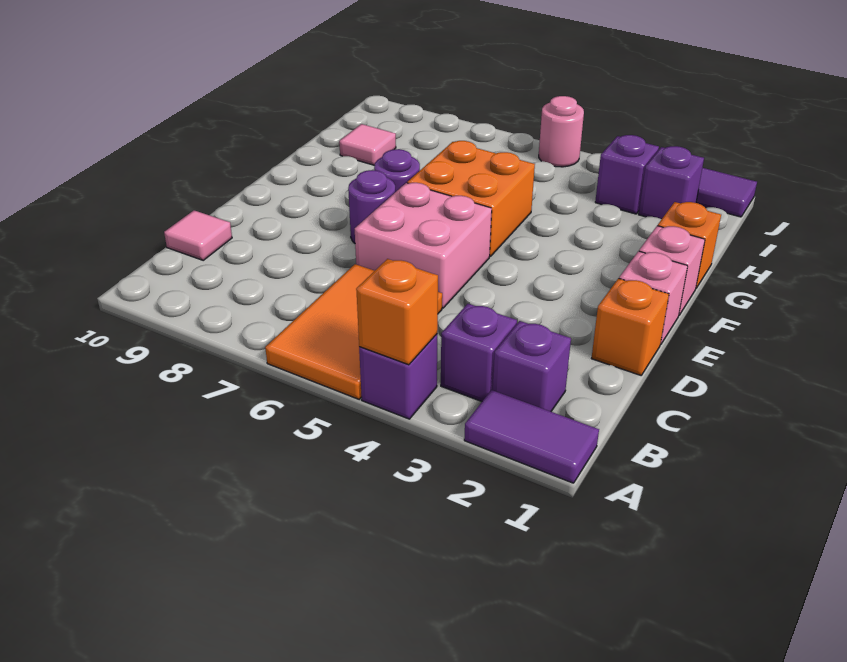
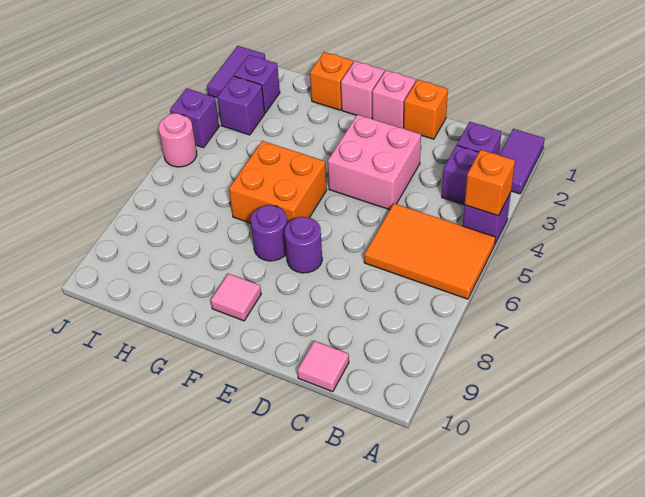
pink brick D5:E6 level 1 -> pink brick D3:E4 level 1
pink tile H9 level 1 -> pink tile F9 level 1
none -> purple brick J4 level 1

